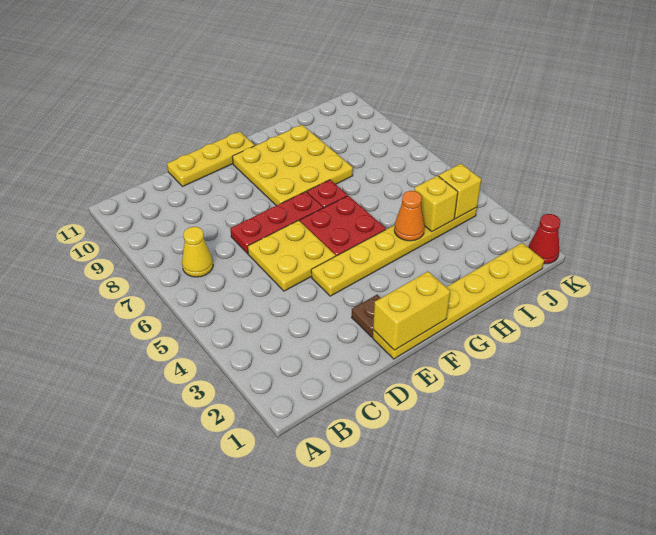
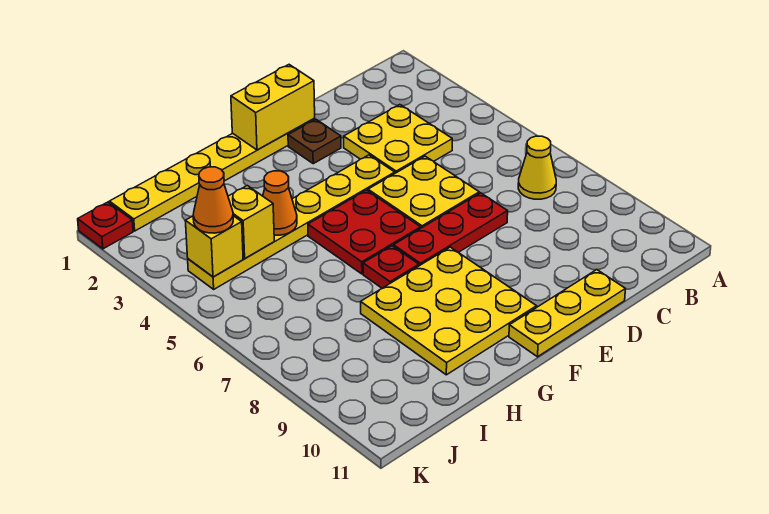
none -> yellow plate C3:D4 level 1
none -> orange cone J4 level 3
red cone K1 level 1 -> red plate K1 level 1

